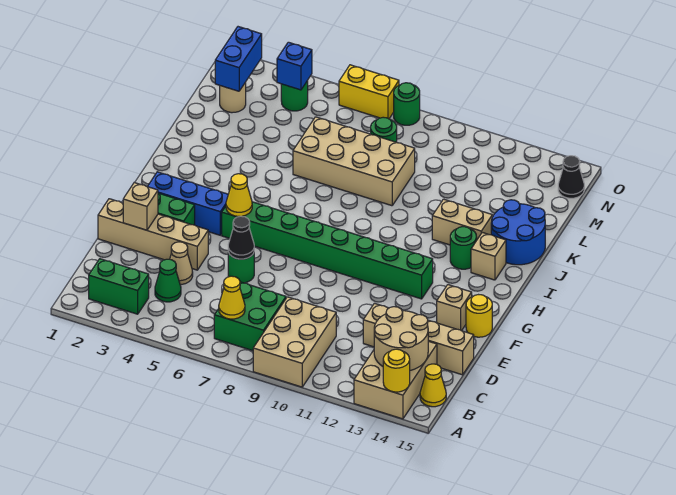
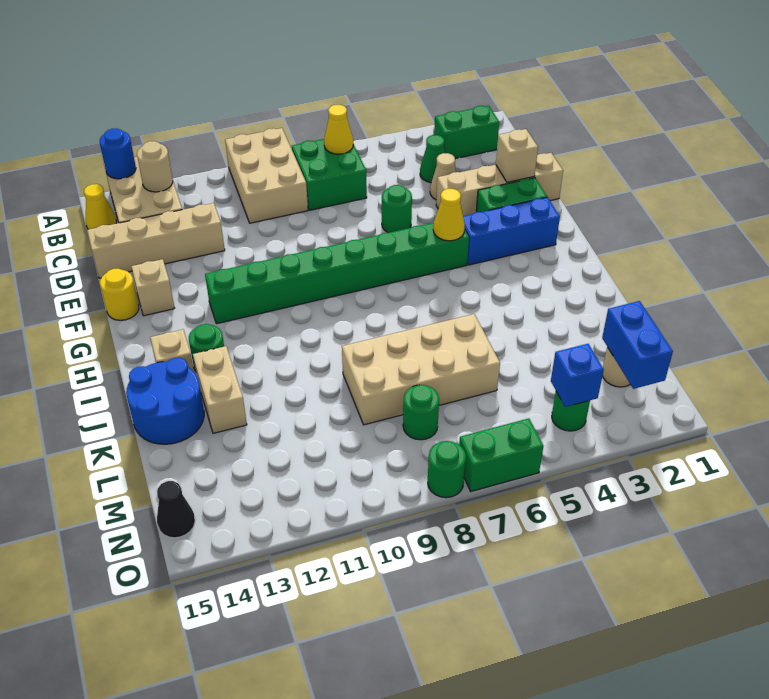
yellow round brick A14 level 2 -> blue round brick A14 level 2
tan round brick B13:C14 level 2 -> tan round brick B13 level 2
black cone E6 level 2 -> none
tan brick J12:J13 level 1 -> tan brick J13:K13 level 1
yellow brick O6:O7 level 1 -> green brick O6:O7 level 1

